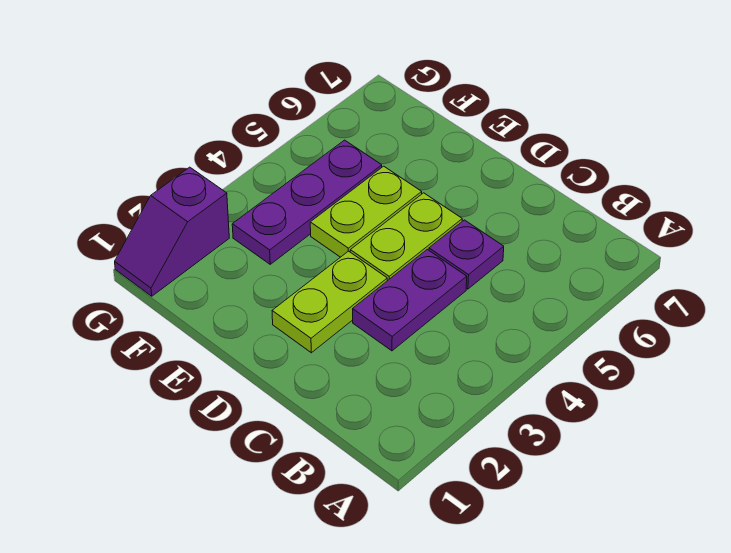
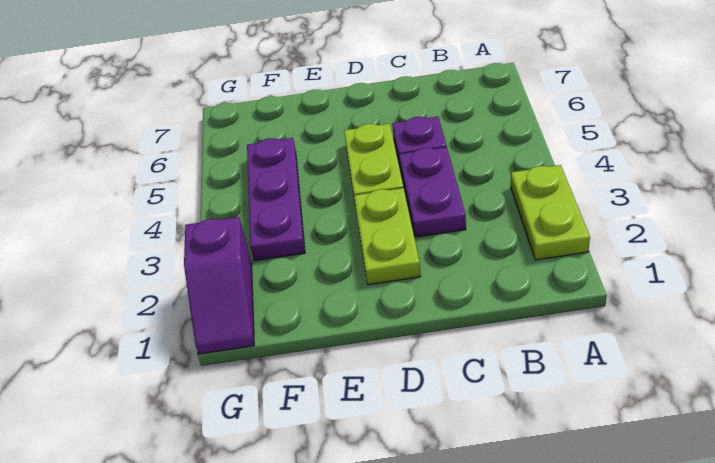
lime plate E4:E5 level 1 -> lime plate A2:A3 level 1

